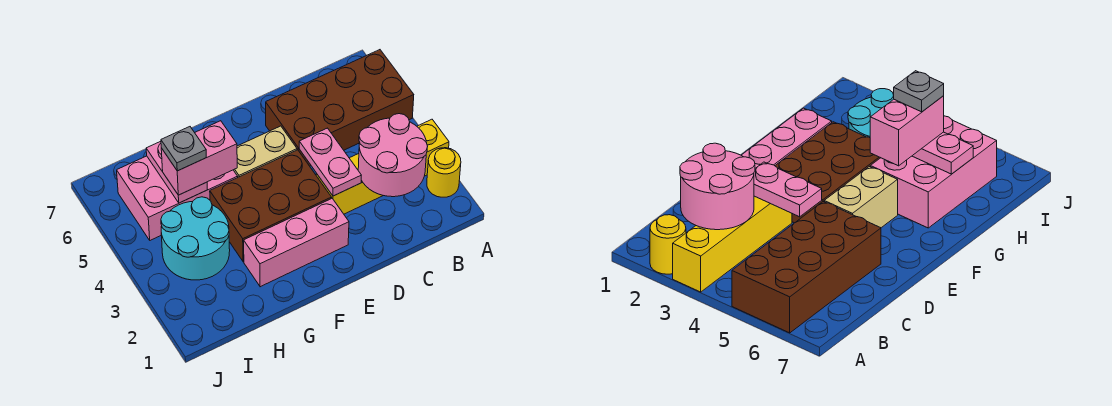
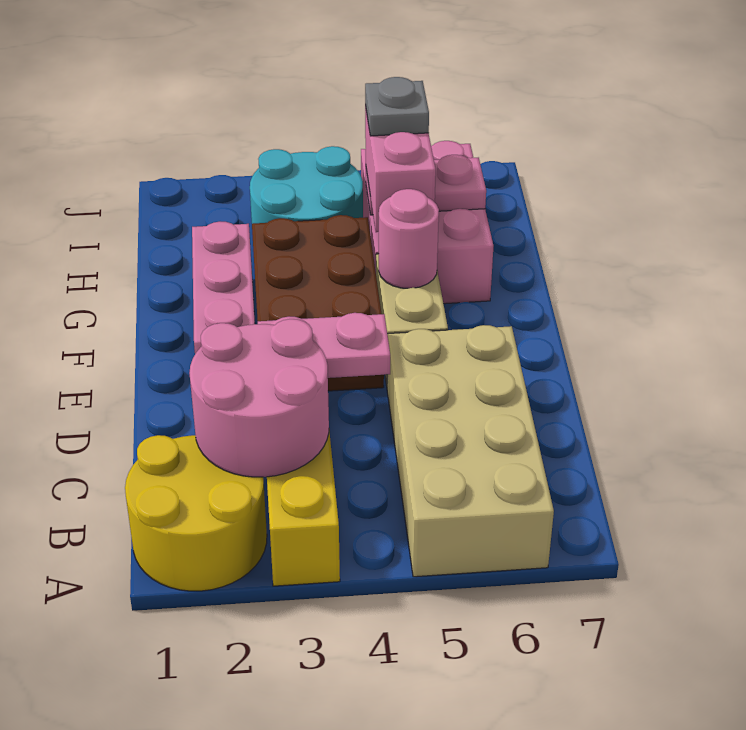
yellow round brick A2 level 1 -> yellow round brick A1:B2 level 1
brown brick A5:D6 level 1 -> tan brick A5:D6 level 1
none -> pink round brick F5 level 2

